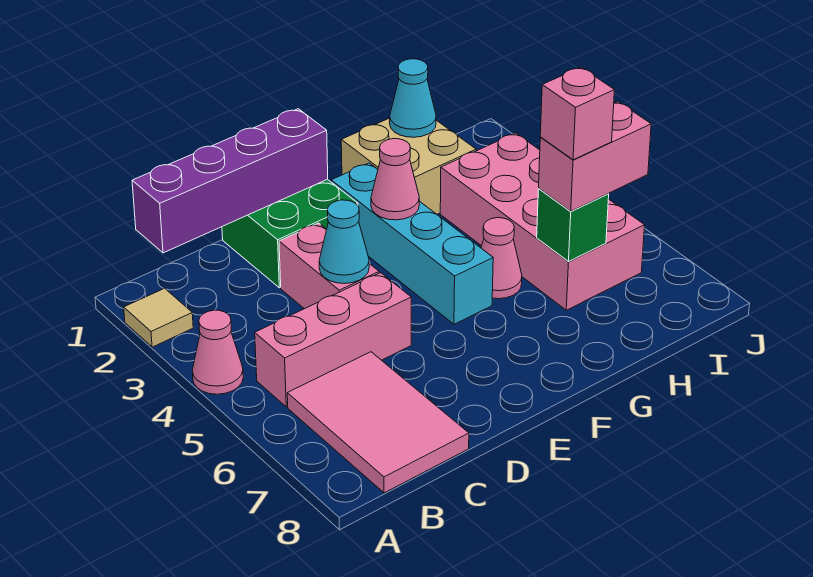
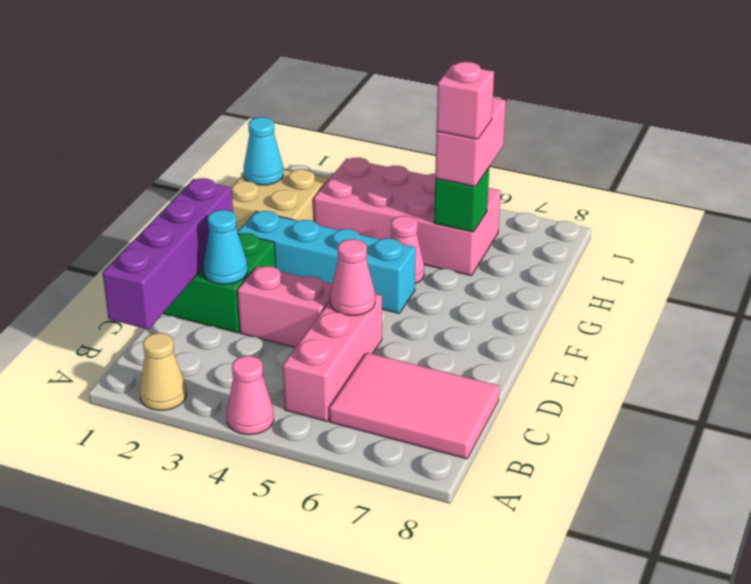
tan tile A2 level 1 -> tan cone A2 level 1
cyan cone D4 level 2 -> cyan cone D2 level 2
pink cone F3 level 2 -> pink cone D5 level 2

